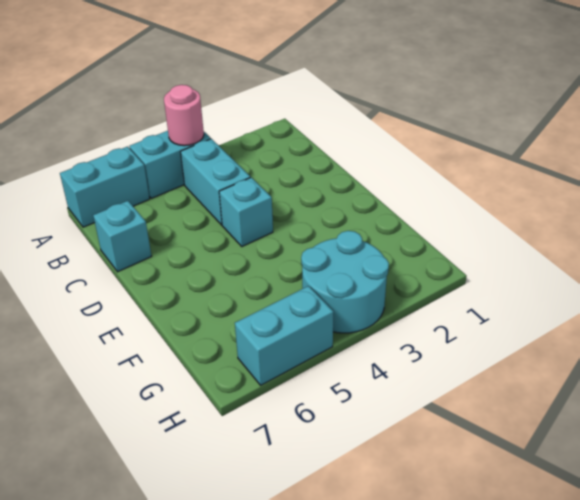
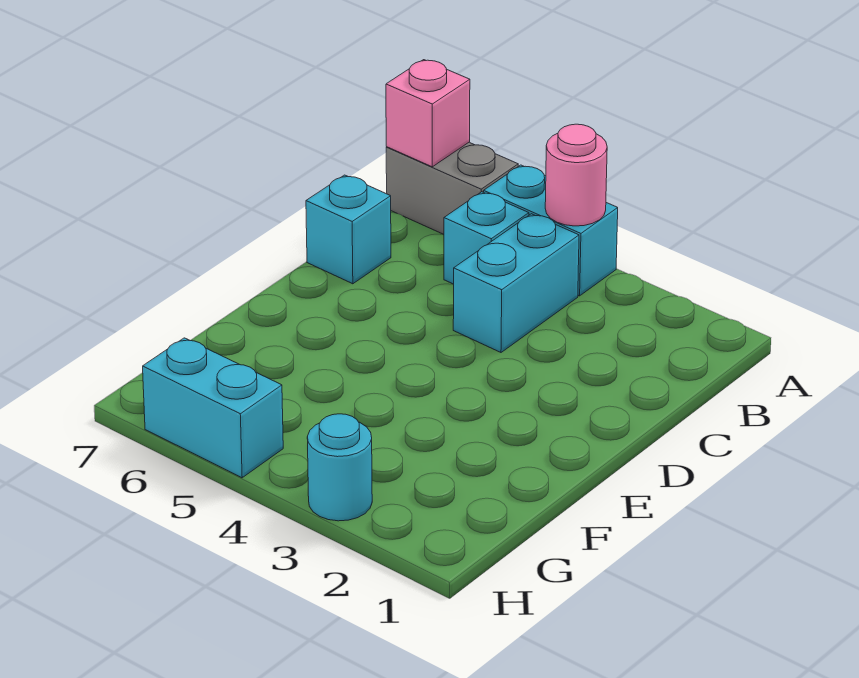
cyan brick A6:A7 level 1 -> grey brick A6:A7 level 1
none -> pink brick A7 level 2
cyan brick D4 level 1 -> cyan brick B5 level 1
cyan round brick G3:H4 level 1 -> cyan round brick H3 level 1

